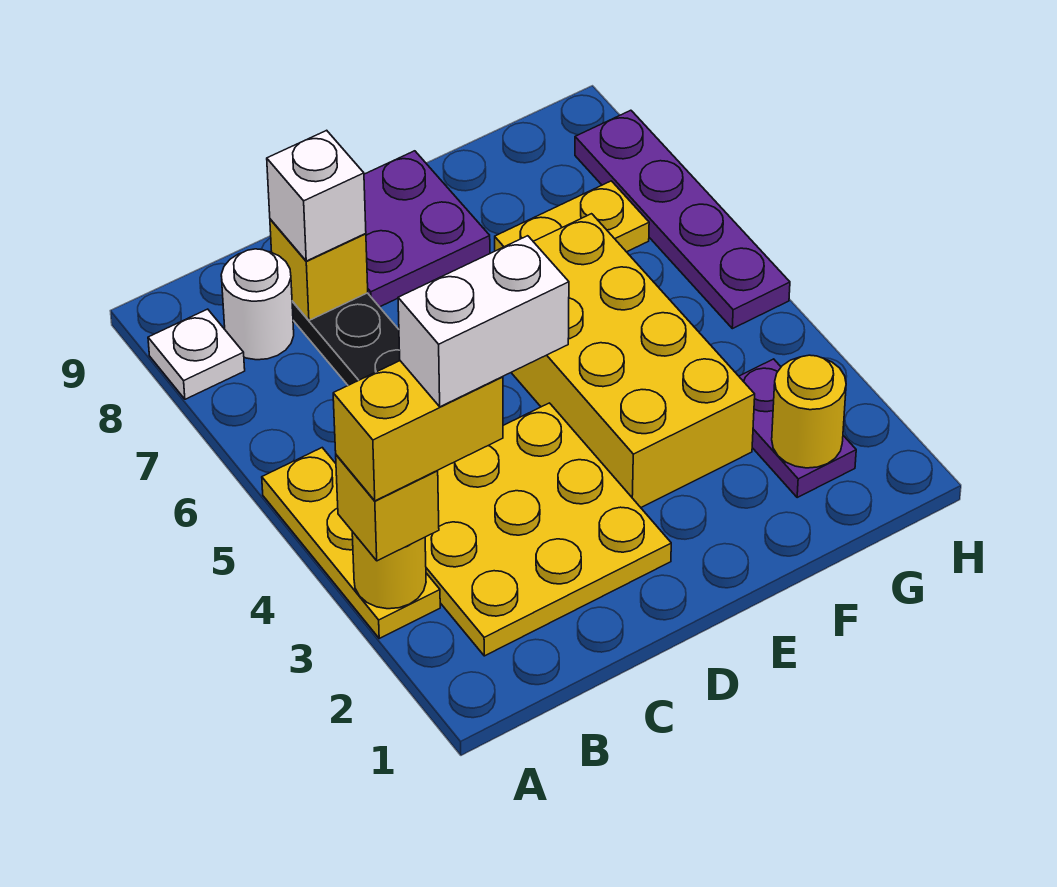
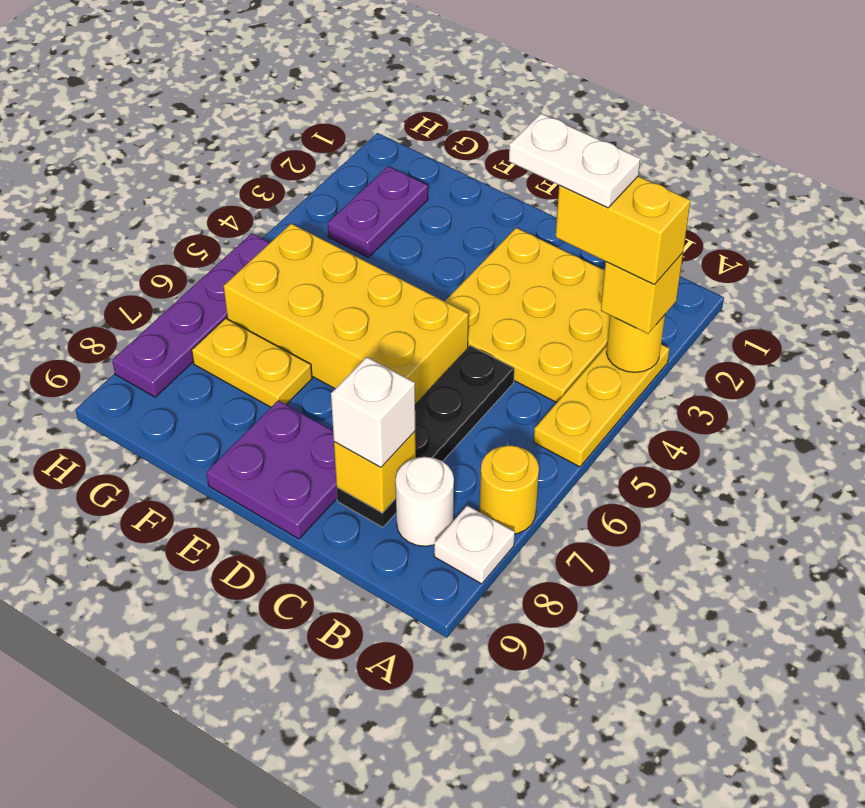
white brick B3:C3 level 5 -> white plate B3:C3 level 5
yellow brick E3:F6 level 1 -> yellow brick D5:G6 level 1
yellow round brick G2 level 2 -> yellow round brick A7 level 1

